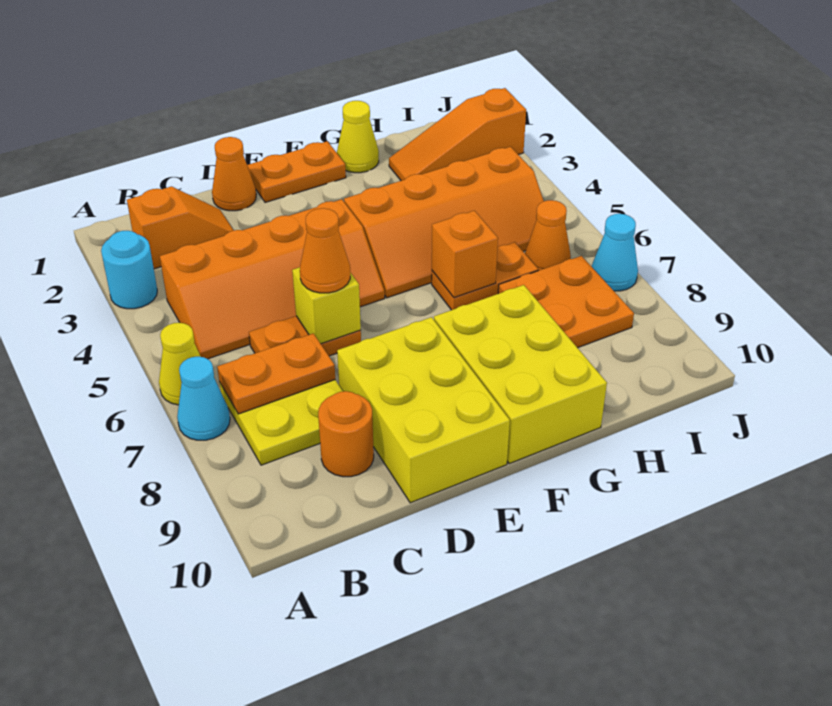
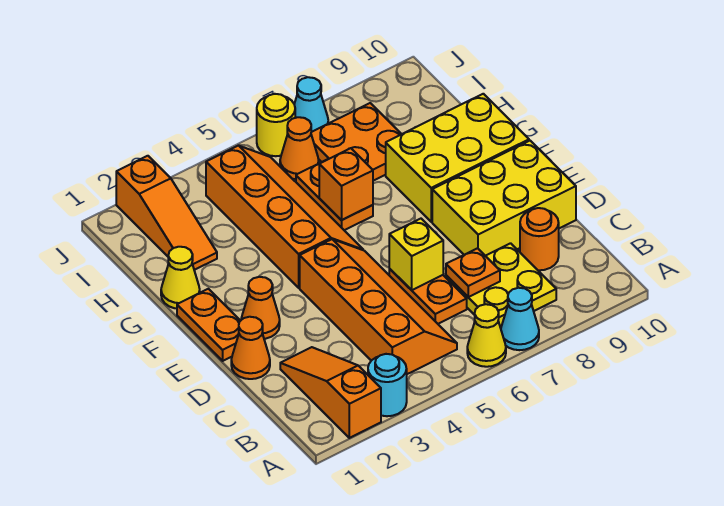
orange slope B2:C2 level 1 top B -> orange slope A2:C2 level 1 top A
orange plate B7:C7 level 2 -> orange plate C7 level 2
orange cone D6 level 3 -> orange cone E2 level 1
none -> yellow round brick J6 level 1

